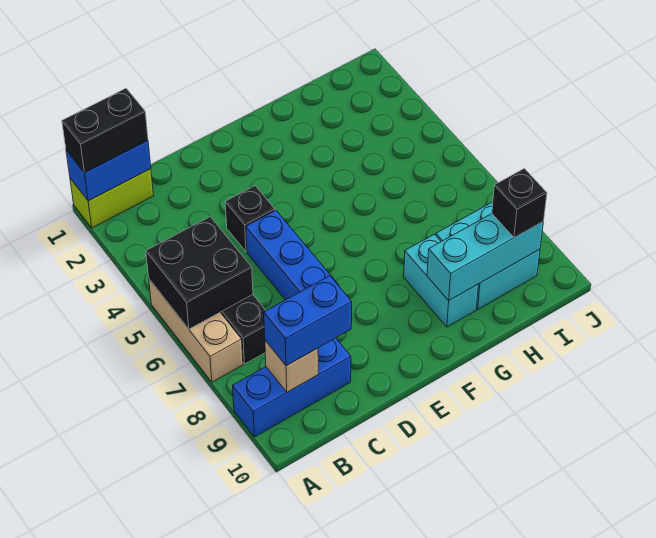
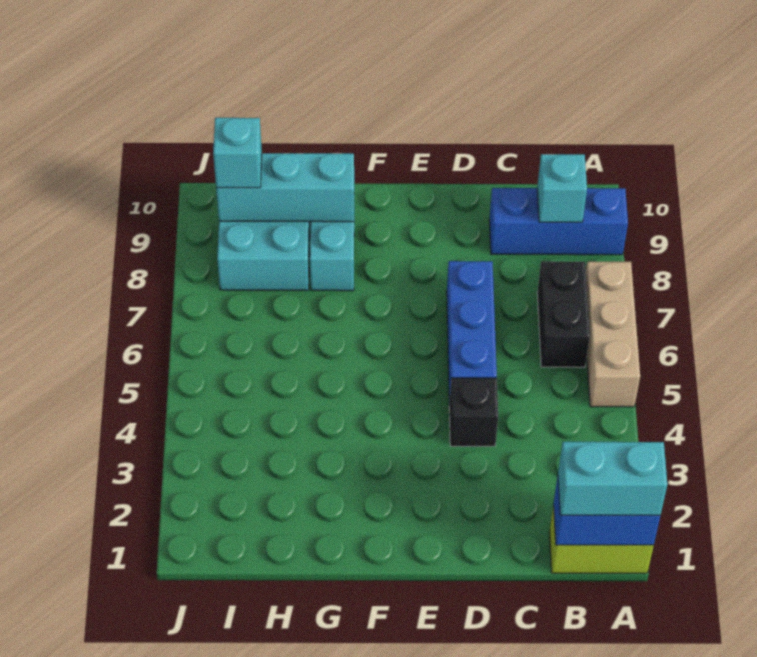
black brick A1:B1 level 3 -> cyan brick A1:B1 level 3
black brick A5:B6 level 2 -> none
tan brick B9 level 2 -> cyan brick B9 level 2
blue brick B9:C9 level 3 -> none
black brick I9 level 3 -> cyan brick I9 level 3

